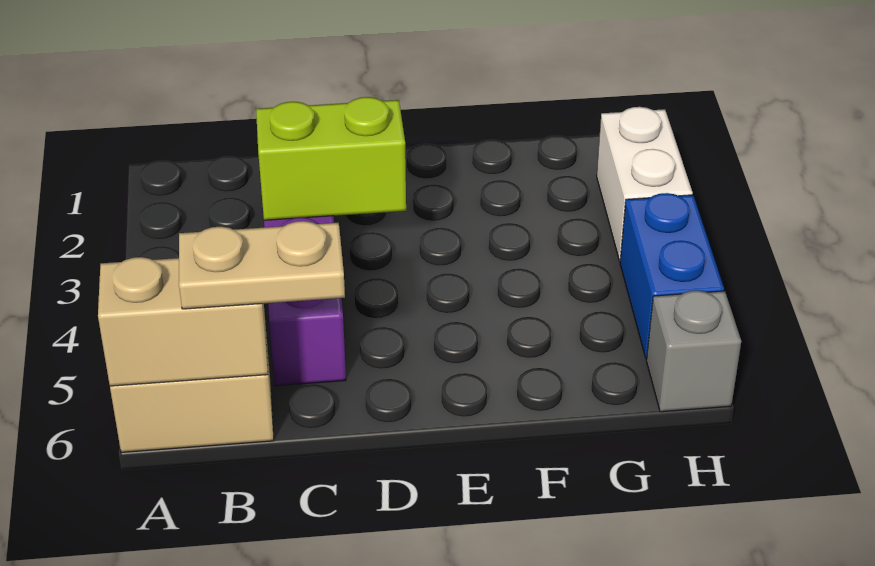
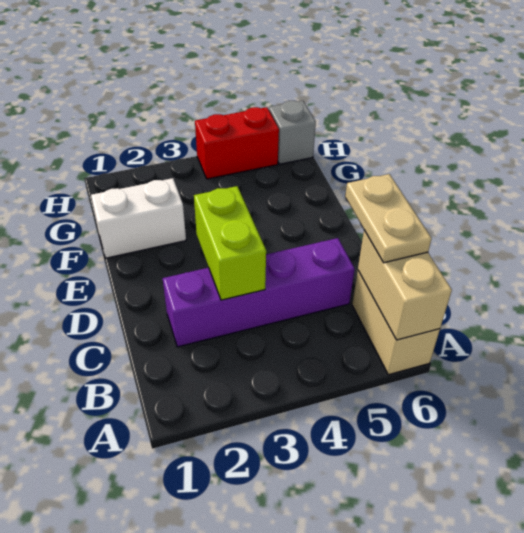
white brick H2:H3 level 1 -> white brick F1:F2 level 1
blue brick H4:H5 level 1 -> red brick H4:H5 level 1

